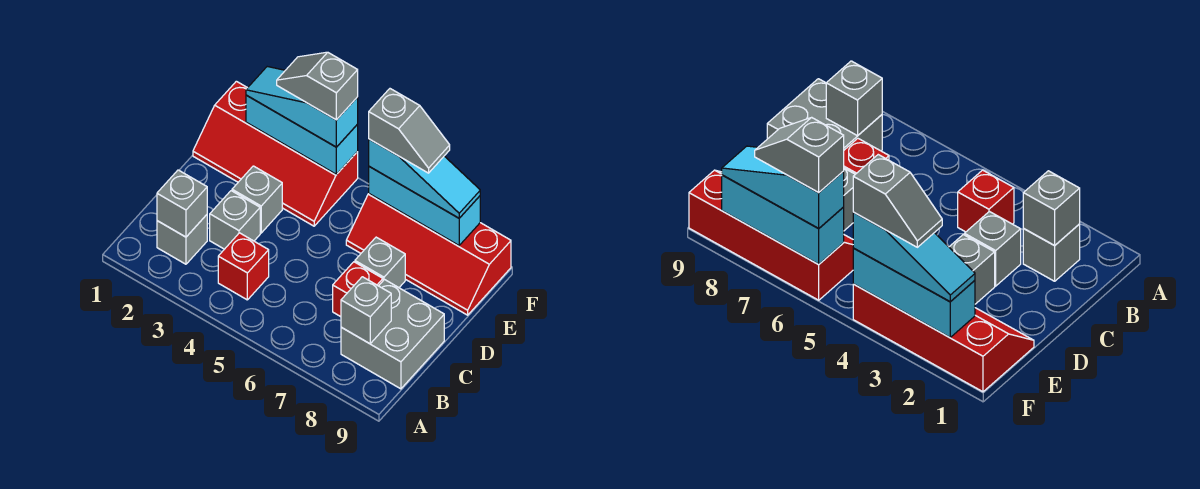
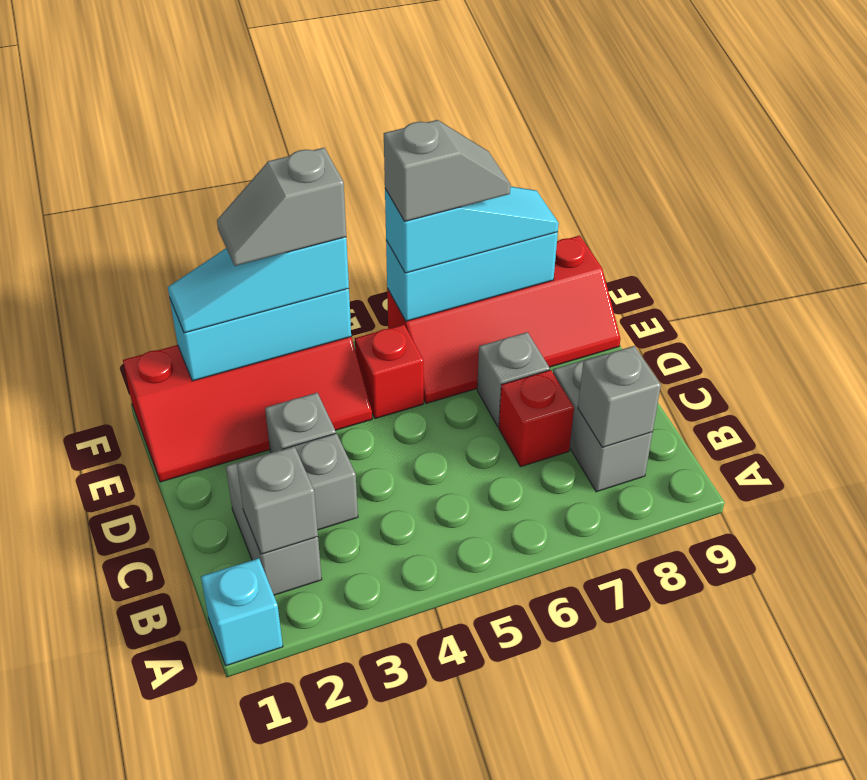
none -> cyan brick A1 level 1
grey brick B2 level 1 -> grey brick B2:C2 level 1
red brick B4 level 1 -> red brick E5 level 1
grey brick B8:C9 level 1 -> grey brick B8:C8 level 1

